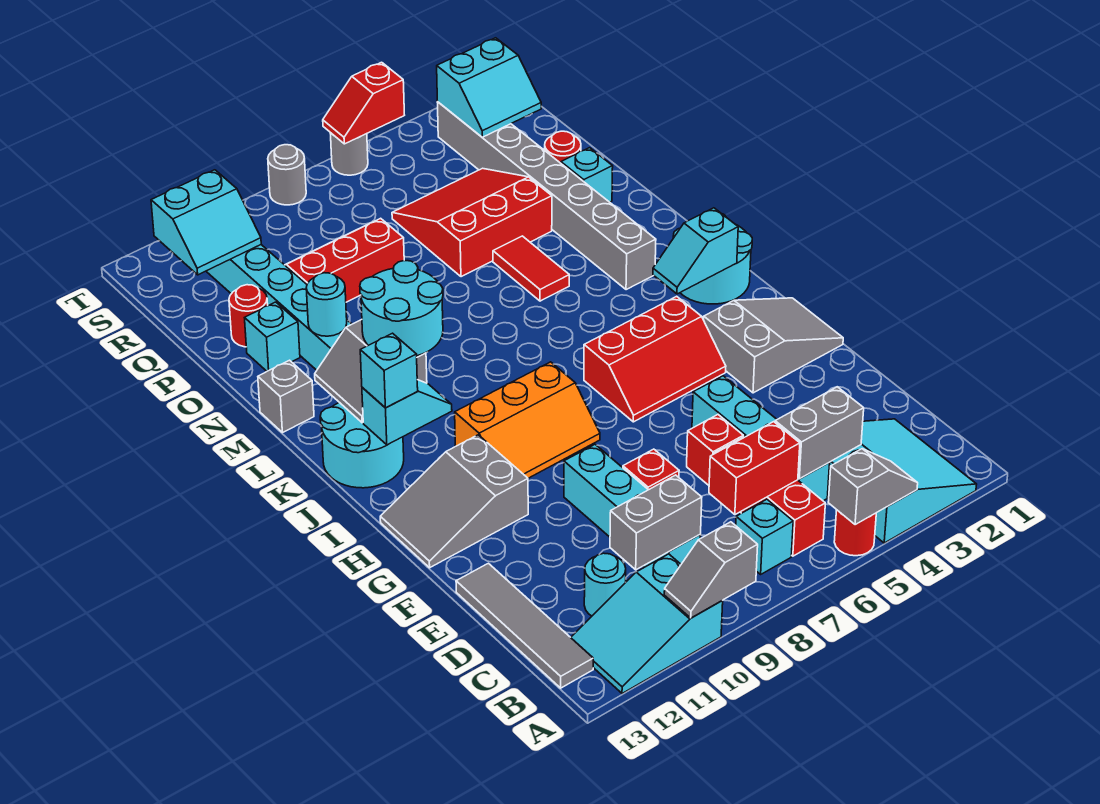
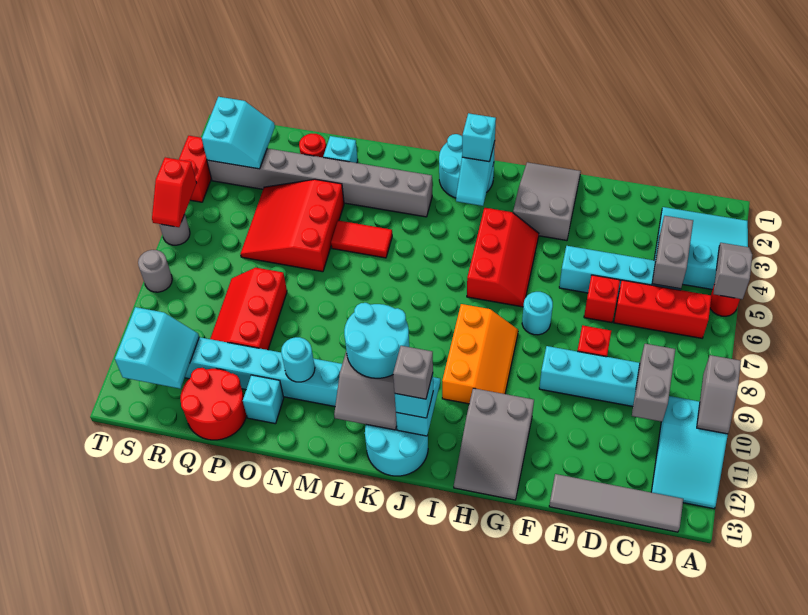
cyan brick B7 level 1 -> cyan brick J2 level 3
red brick C6:C7 level 2 -> red brick T3:T4 level 1
cyan round brick C11 level 1 -> cyan round brick G7 level 1
grey brick M13 level 1 -> grey brick J12 level 4
red round brick P12 level 1 -> red round brick P12:Q13 level 1

